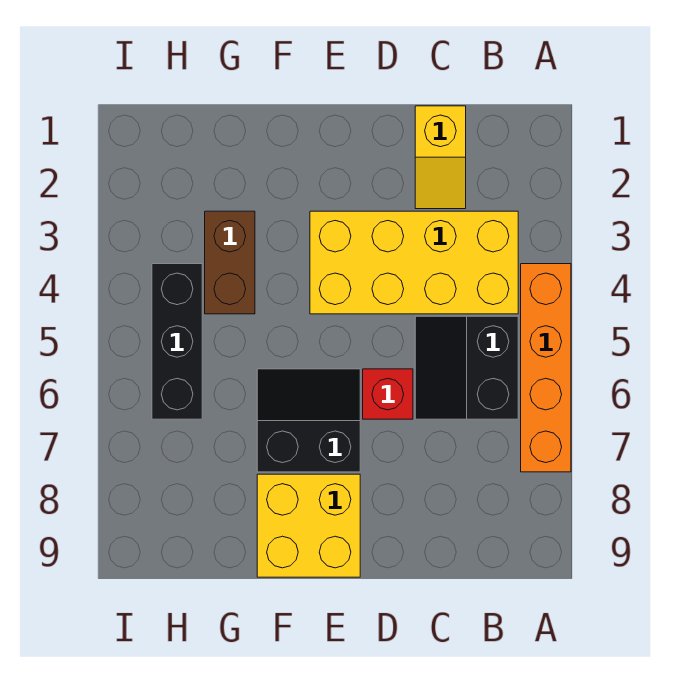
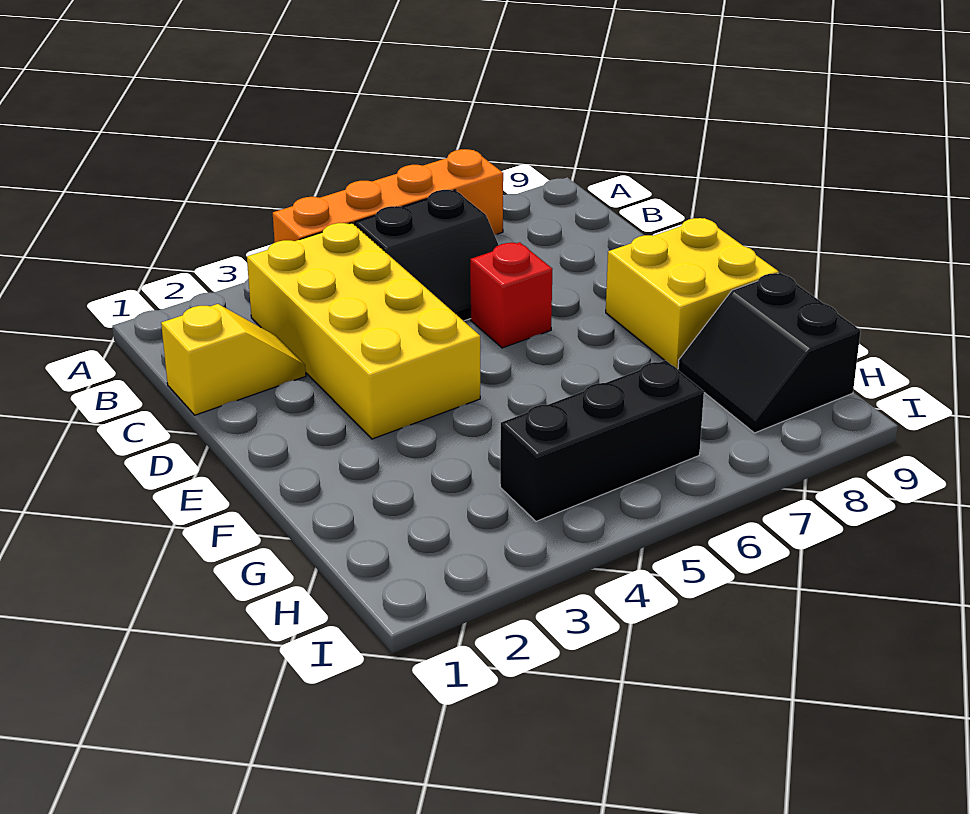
black slope E6:F7 level 1 top 7 -> black slope G8:H9 level 1 top 9
brown brick G3:G4 level 1 -> none

